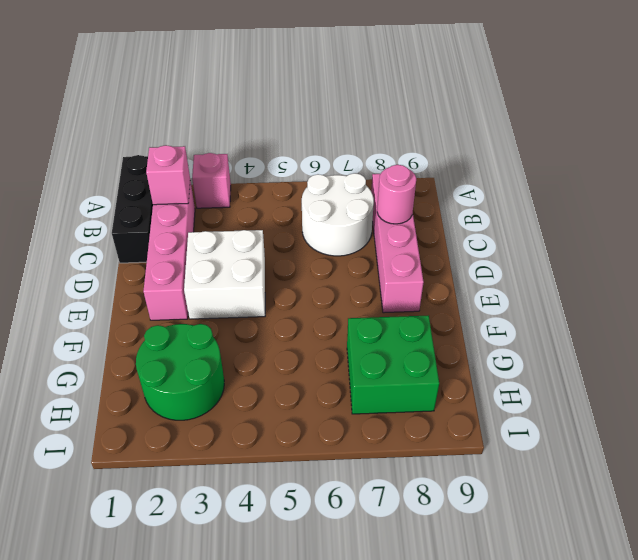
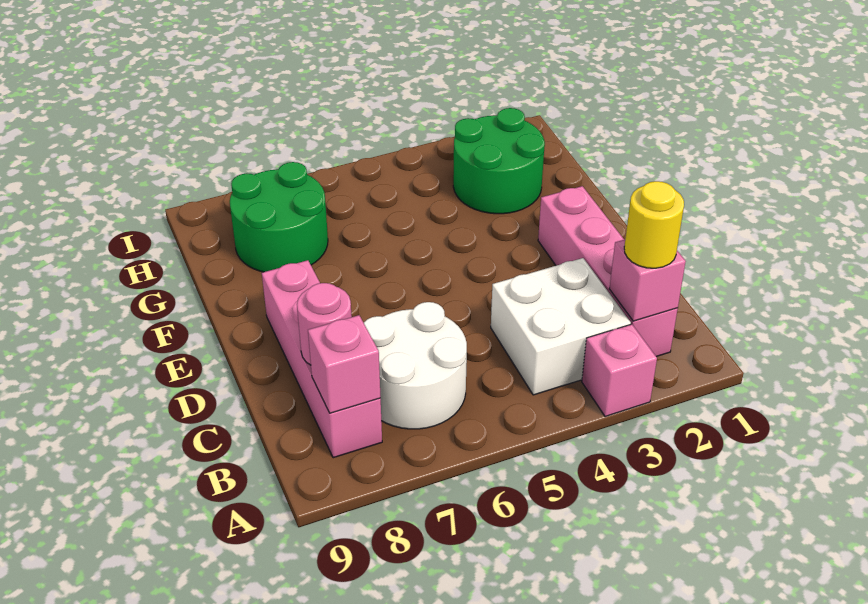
black brick A1:C1 level 1 -> none
none -> yellow round brick B2 level 3
none -> pink brick B8 level 2
white brick D3:E4 level 1 -> white brick B3:C4 level 1
green brick G7:H8 level 1 -> green round brick G7:H8 level 1

